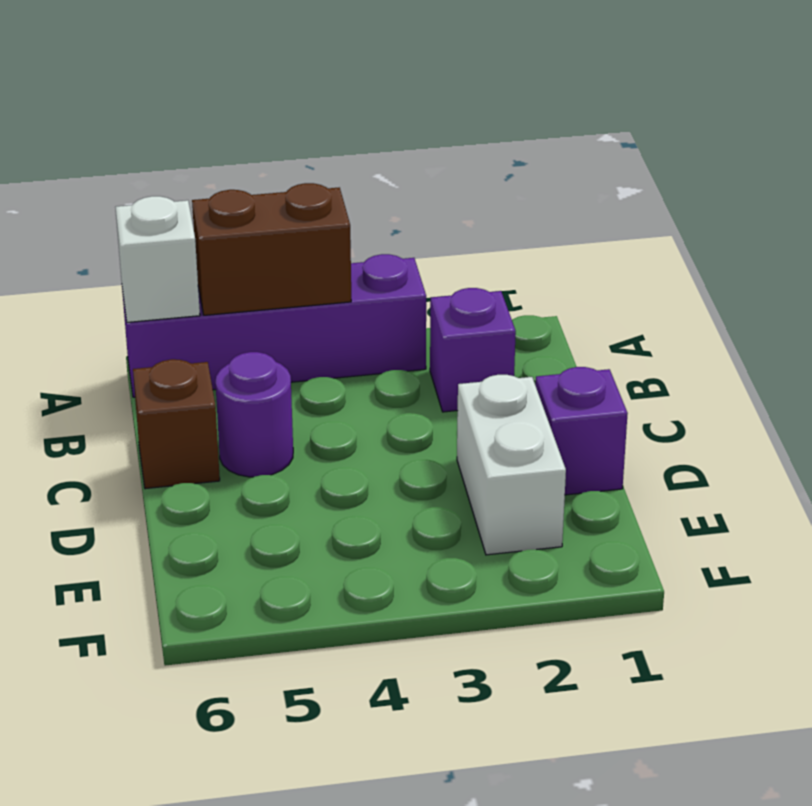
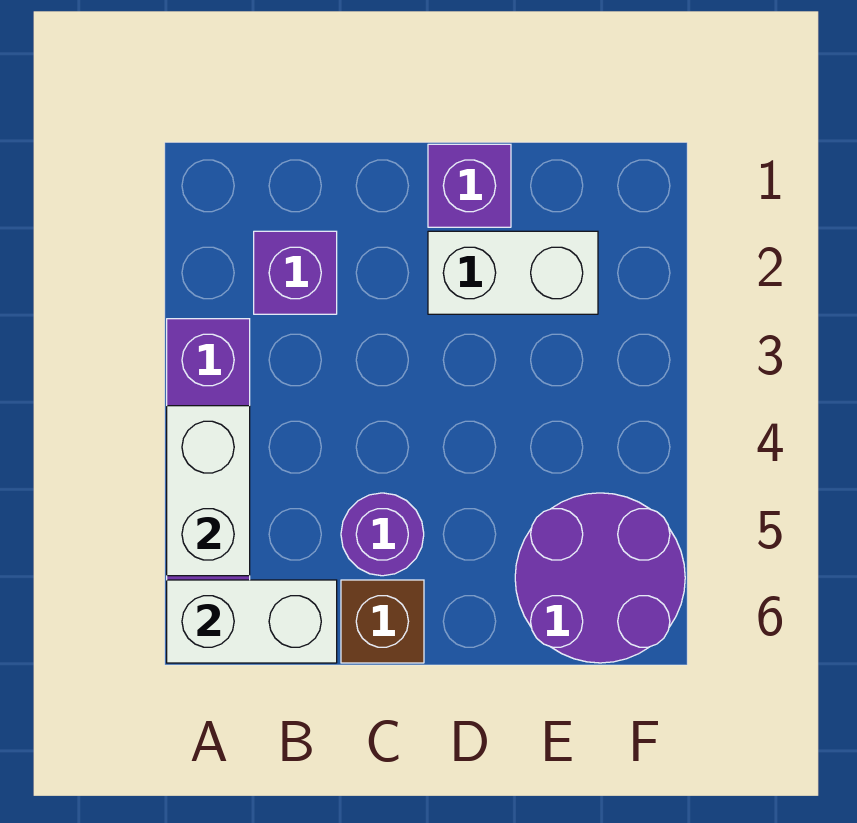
brown brick A4:A5 level 2 -> white brick A4:A5 level 2
white brick A6 level 2 -> white brick A6:B6 level 2
none -> purple round brick E5:F6 level 1

